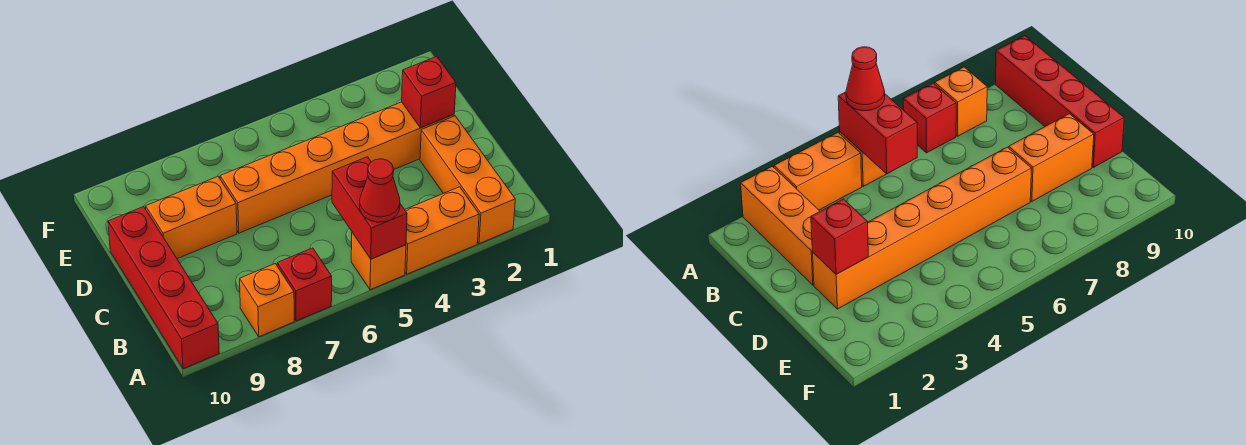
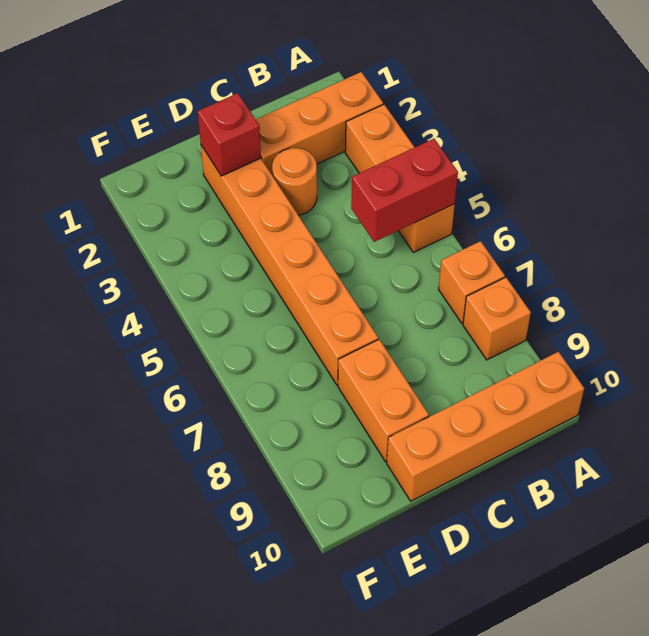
red cone A5 level 3 -> none
red brick A7 level 1 -> orange brick A7 level 1
red brick A10:D10 level 1 -> orange brick A10:D10 level 1
none -> orange round brick C3 level 1

